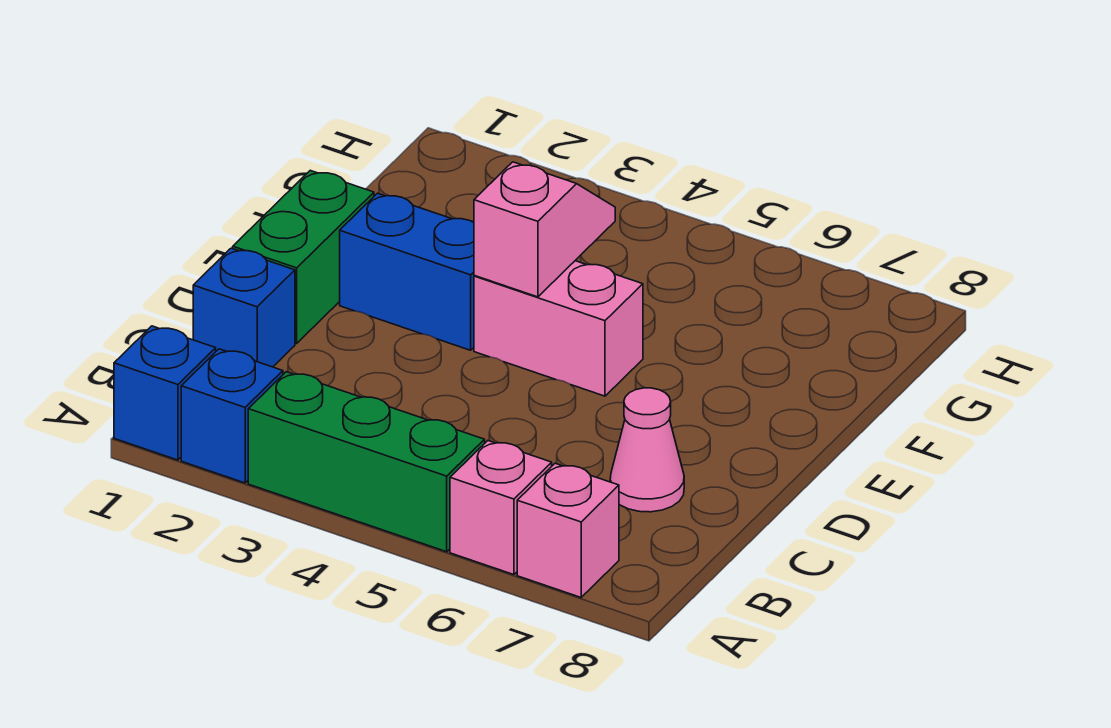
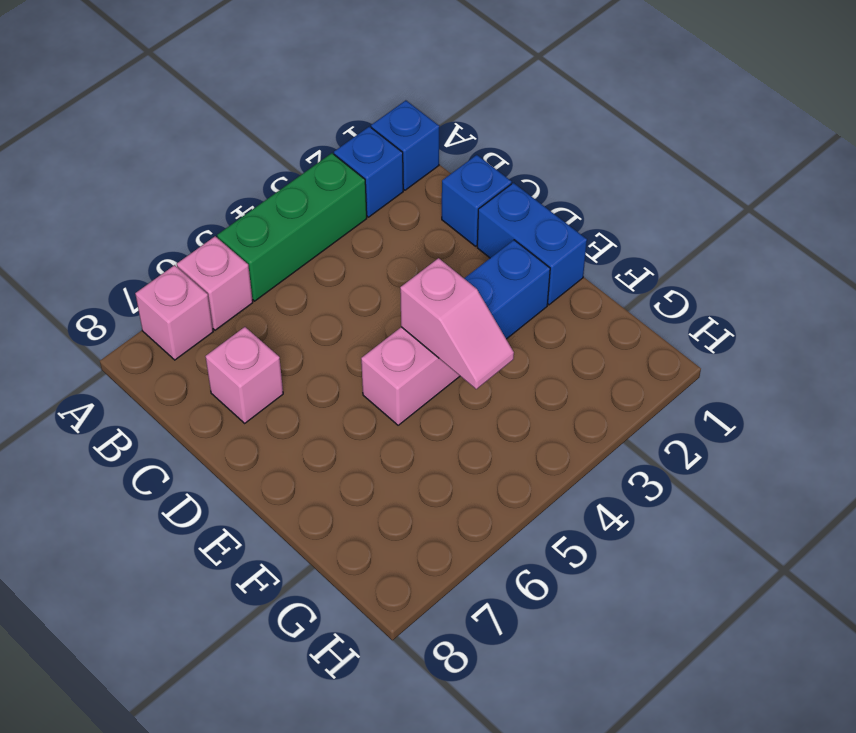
pink cone C7 level 1 -> pink brick C7 level 1
green brick D1:E1 level 1 -> blue brick D1:E1 level 1

